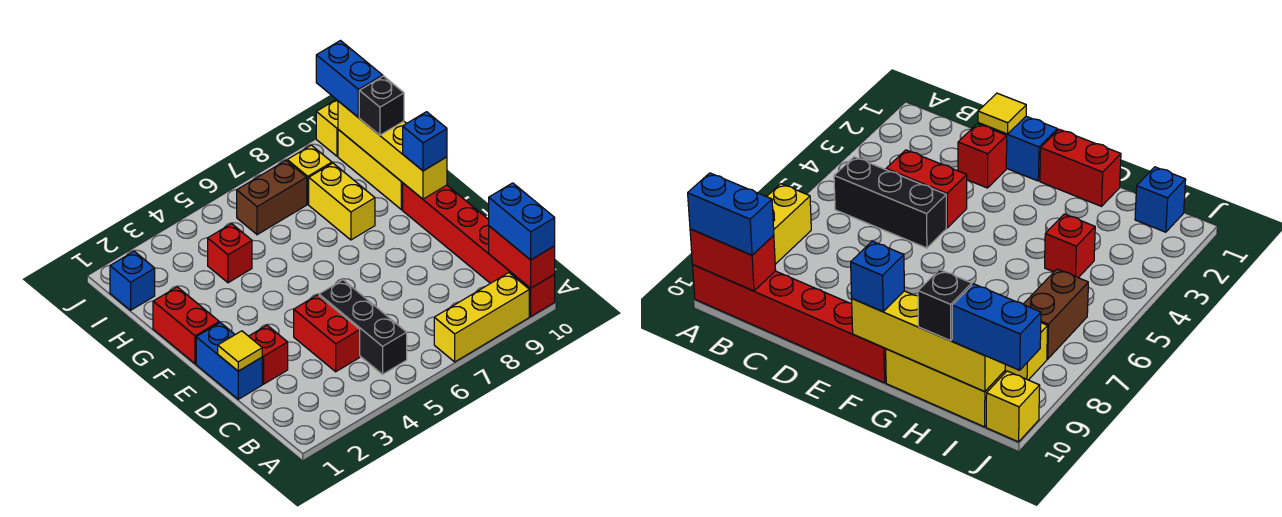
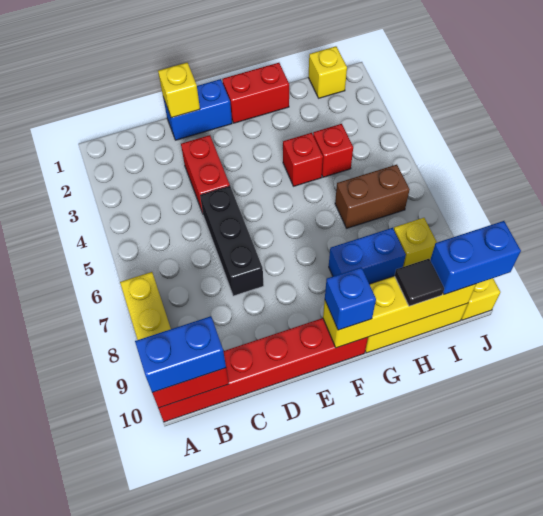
black brick B5:D5 level 1 -> black brick D5:D7 level 1
red brick C4:D4 level 1 -> red brick D3:D4 level 1
yellow tile D1 level 2 -> yellow brick D1 level 2
red brick D2 level 1 -> red brick G4 level 1
yellow brick G8:H8 level 1 -> blue brick G8:H8 level 1
black brick H10 level 3 -> black tile H10 level 3
blue brick I1 level 1 -> yellow brick I1 level 1
brown brick I6:I7 level 1 -> brown brick H6:I6 level 1

